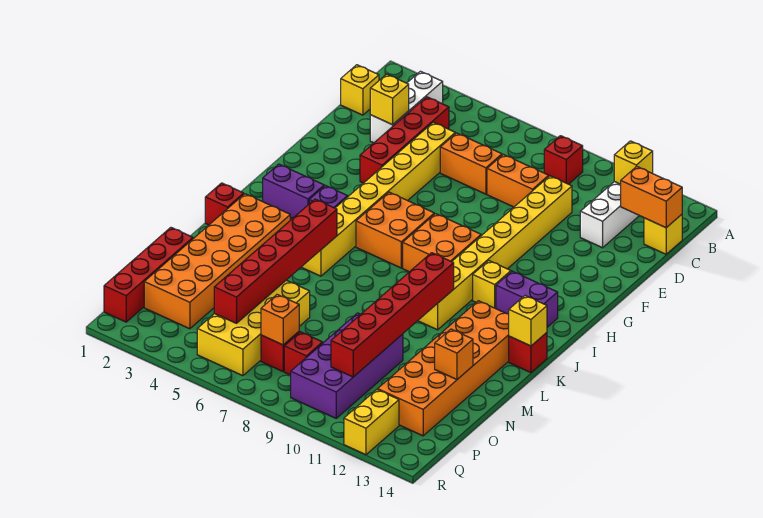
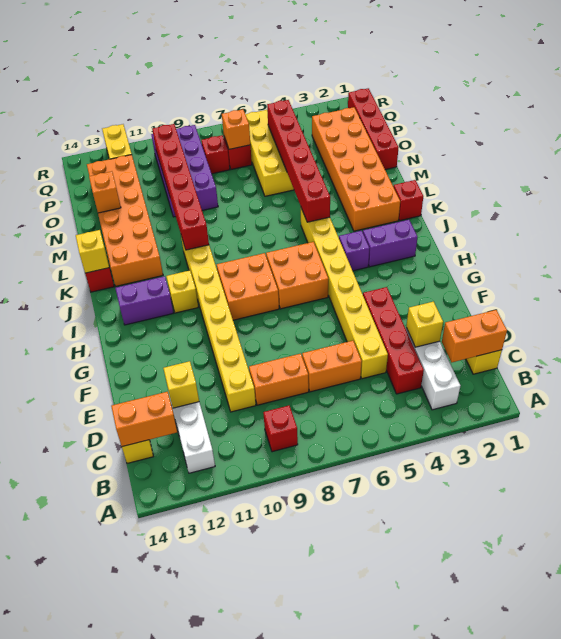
yellow brick B12 level 2 -> yellow brick D12 level 2
none -> orange brick C1:C2 level 2

